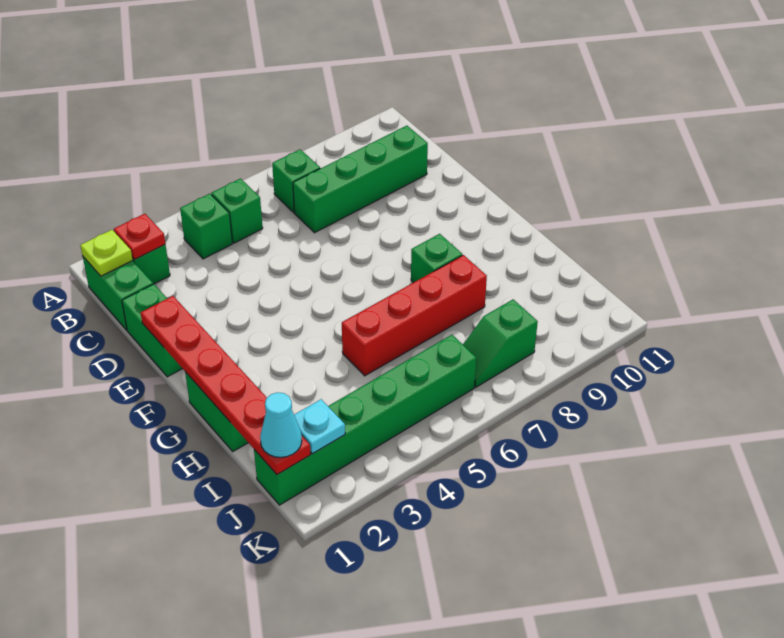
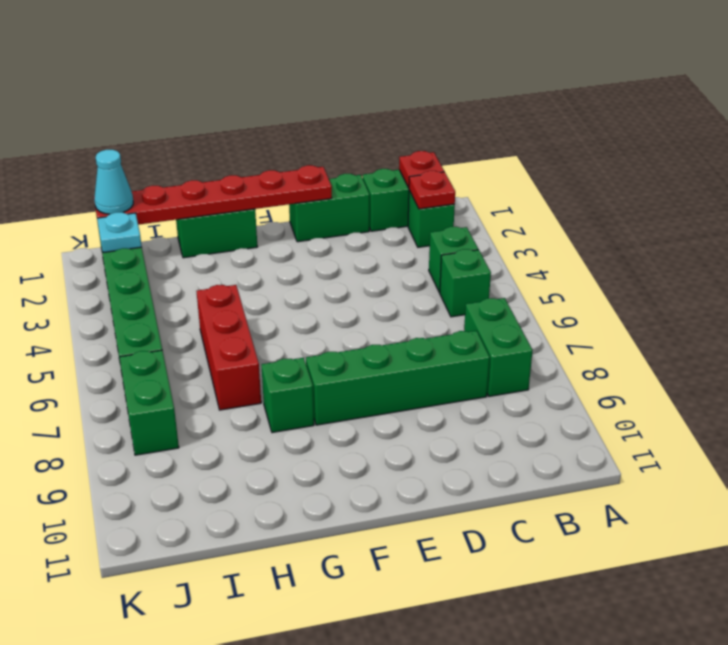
lime plate B1 level 2 -> red plate B1 level 2
green brick B7 level 1 -> green brick B7:B8 level 1
green brick C7:C10 level 1 -> green brick C8:F8 level 1
red brick H5:H8 level 1 -> red brick H5:H7 level 1
green slope J7:J8 level 1 top 8 -> green brick J7:J8 level 1

